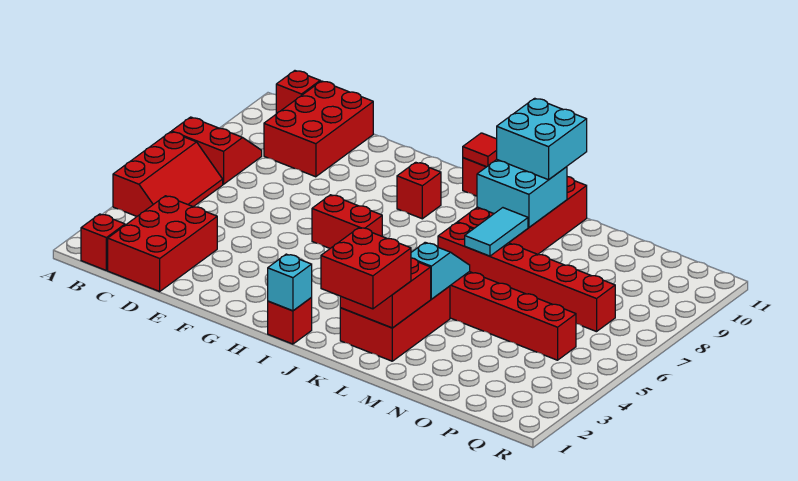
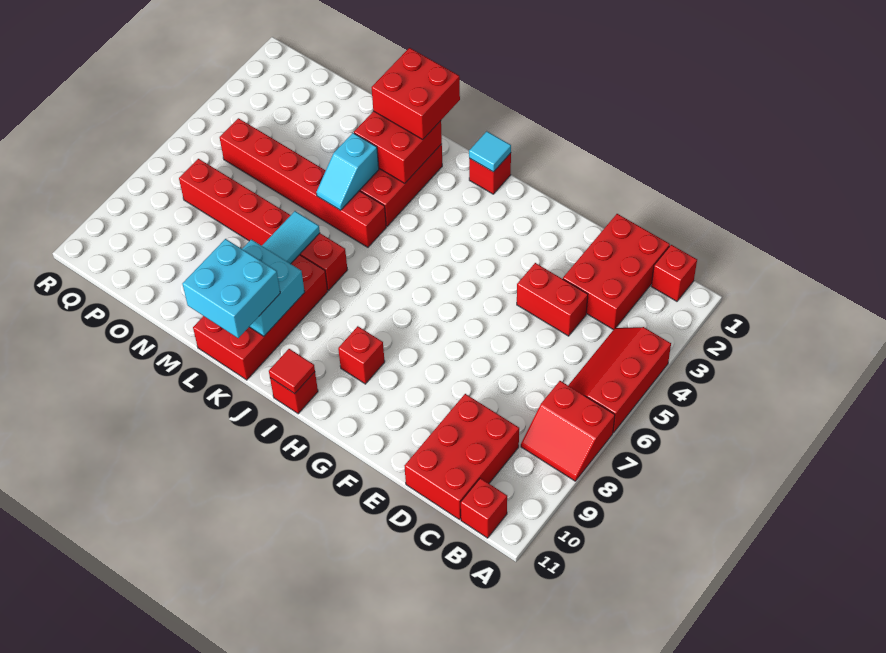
red brick G6:H6 level 1 -> red brick D4:E4 level 1
cyan brick I1 level 2 -> cyan tile I1 level 2

